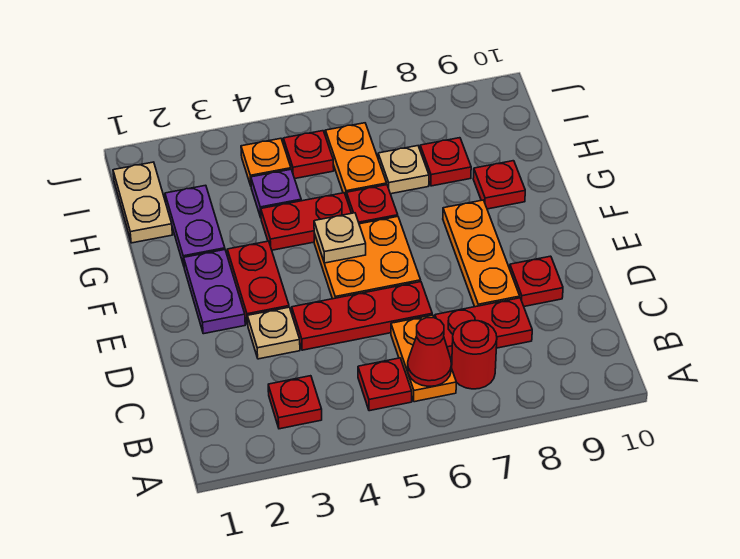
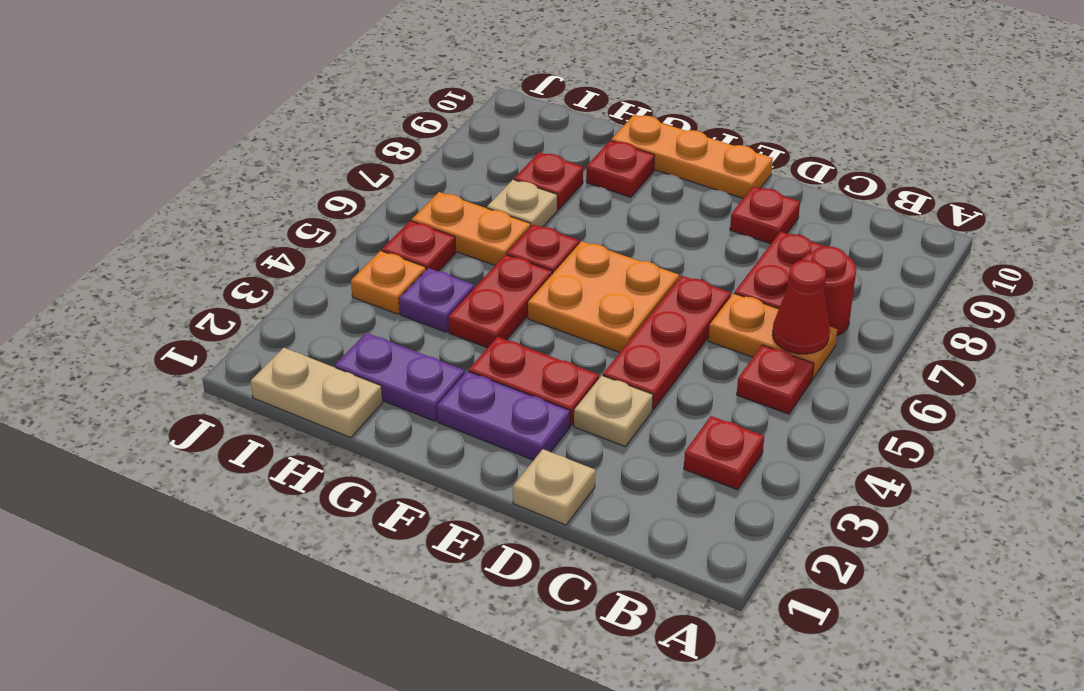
orange plate D8:F8 level 1 -> orange plate E10:G10 level 1
tan plate F5 level 2 -> tan plate D1 level 1

